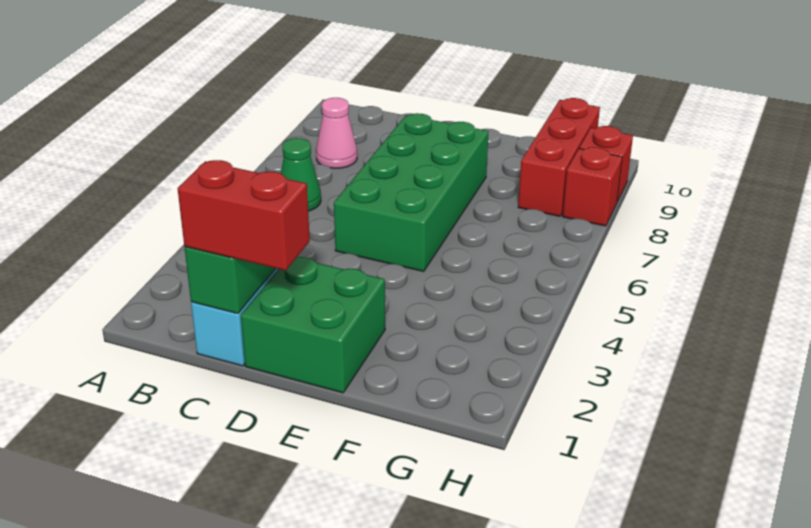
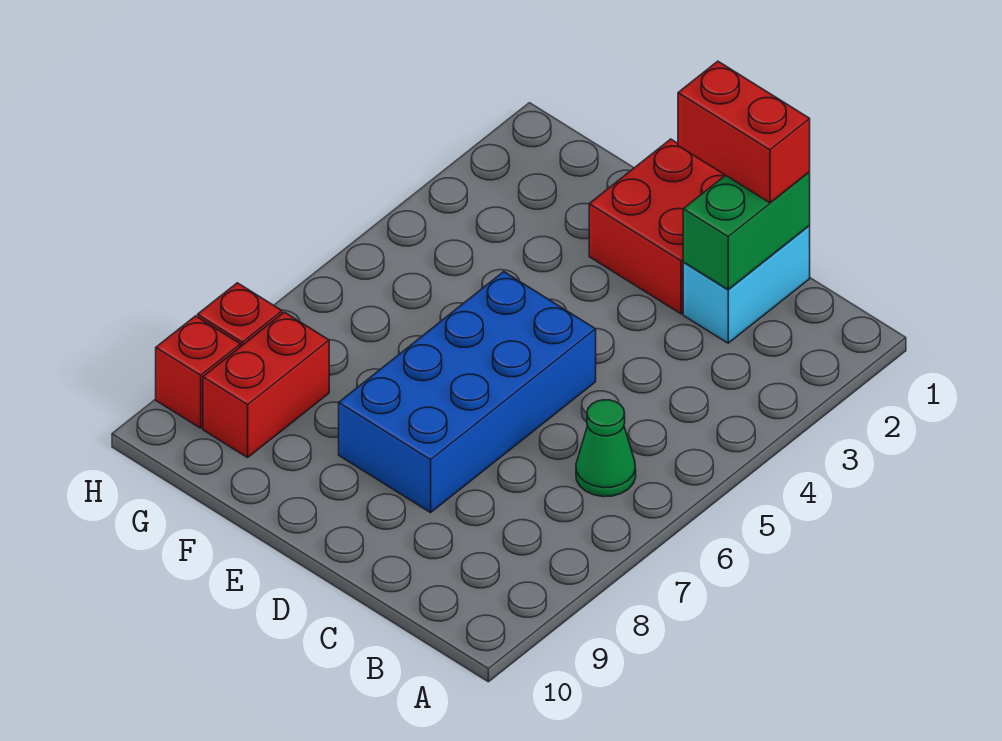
pink cone B8 level 1 -> none
green brick D1:E2 level 1 -> red brick D1:E2 level 1
green brick D5:E8 level 1 -> blue brick D5:E8 level 1
red brick G8:G10 level 1 -> red brick G8:G9 level 1

